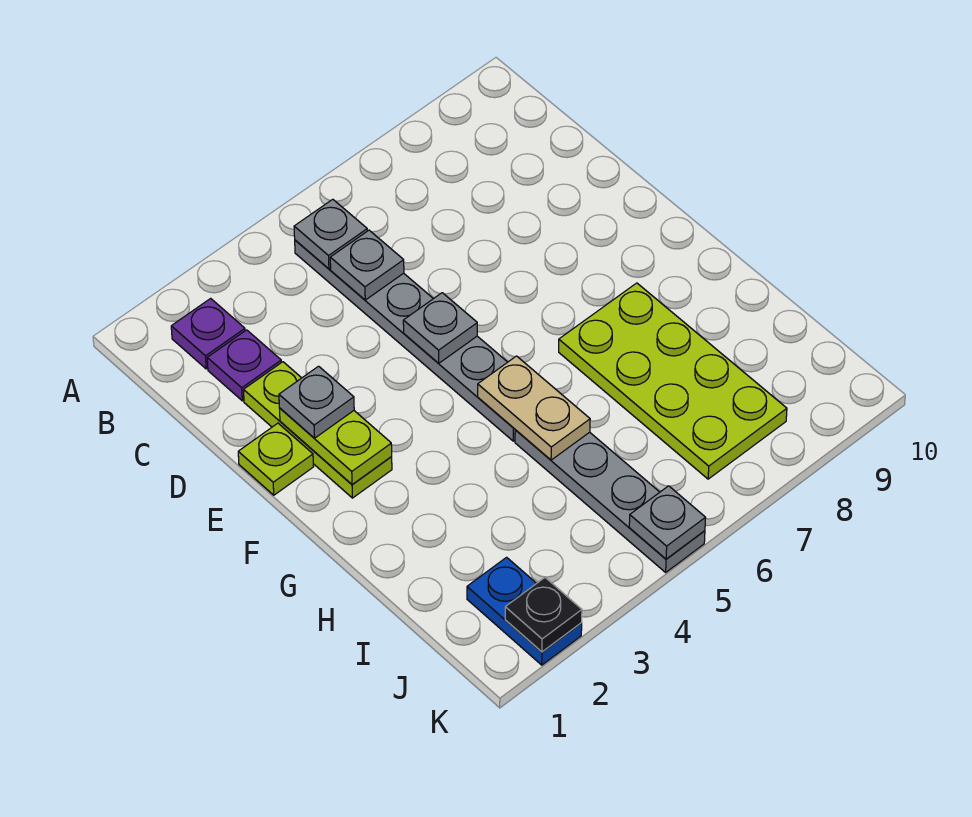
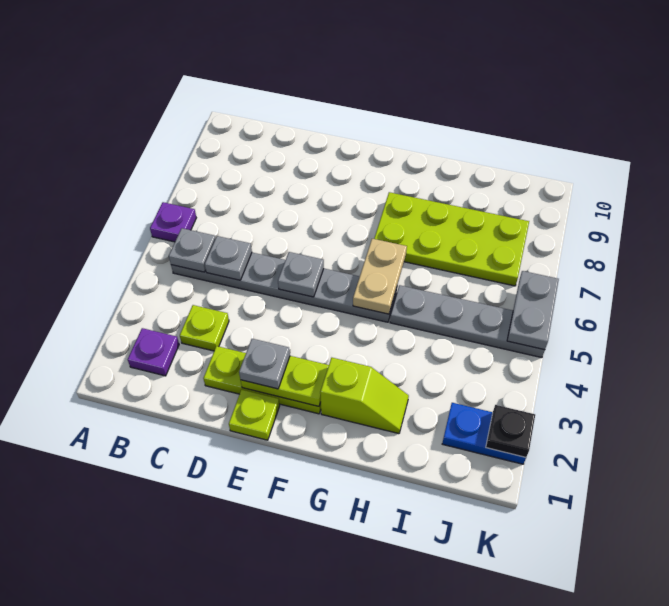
purple plate C2 level 1 -> purple plate A6 level 1
none -> lime plate C3 level 1
none -> lime slope G2:H2 level 1 top G
tan plate G5:H5 level 2 -> tan plate G5:G6 level 2
grey plate K5 level 2 -> grey plate K5:K6 level 2

